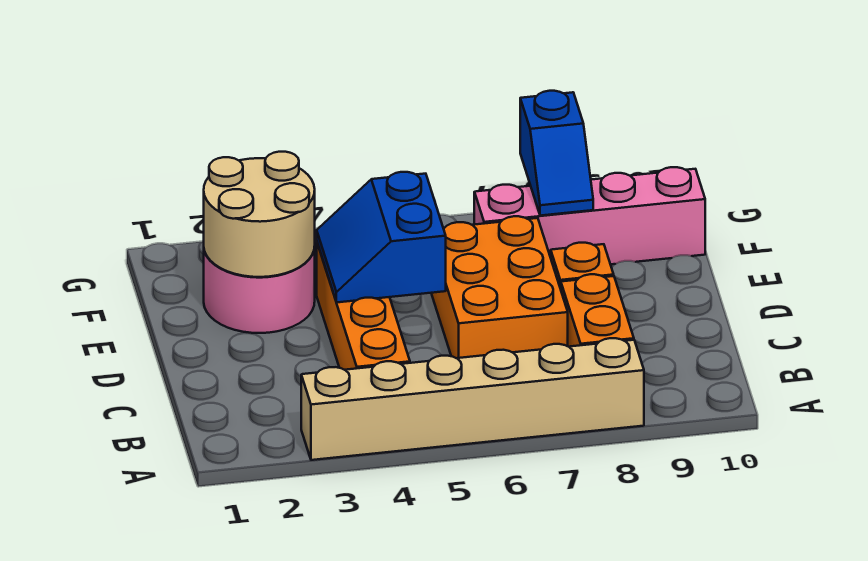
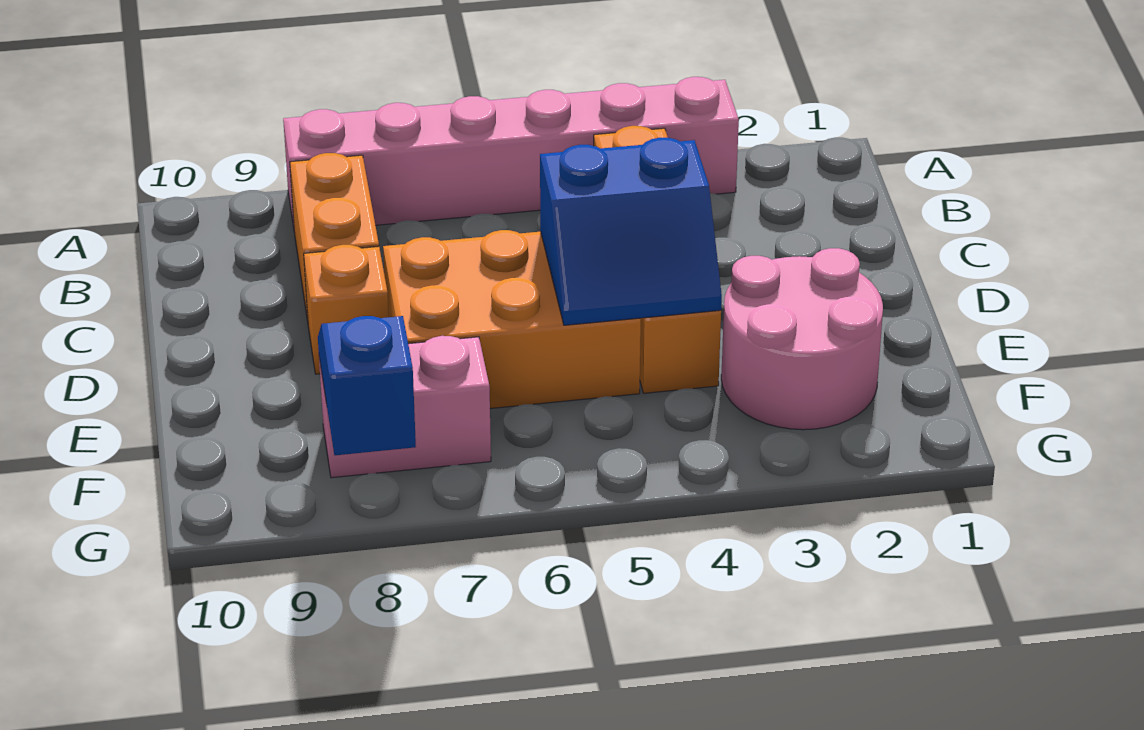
tan brick A3:A8 level 1 -> pink brick A3:A8 level 1
orange brick C6:E7 level 1 -> orange brick D5:E7 level 1
blue slope D4:E5 level 2 top 5 -> blue slope D4:E5 level 2 top D
tan round brick E2:F3 level 2 -> none
pink brick F7:F10 level 1 -> pink brick F7:F8 level 1

